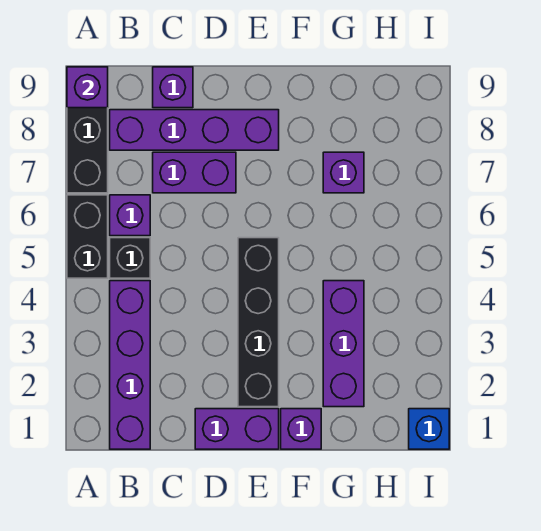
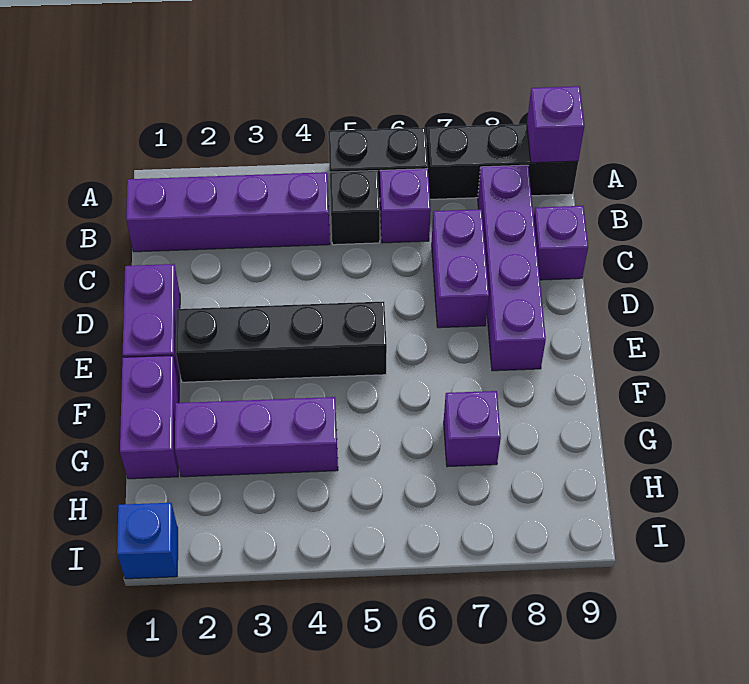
purple brick F1 level 1 -> purple brick F1:G1 level 1

